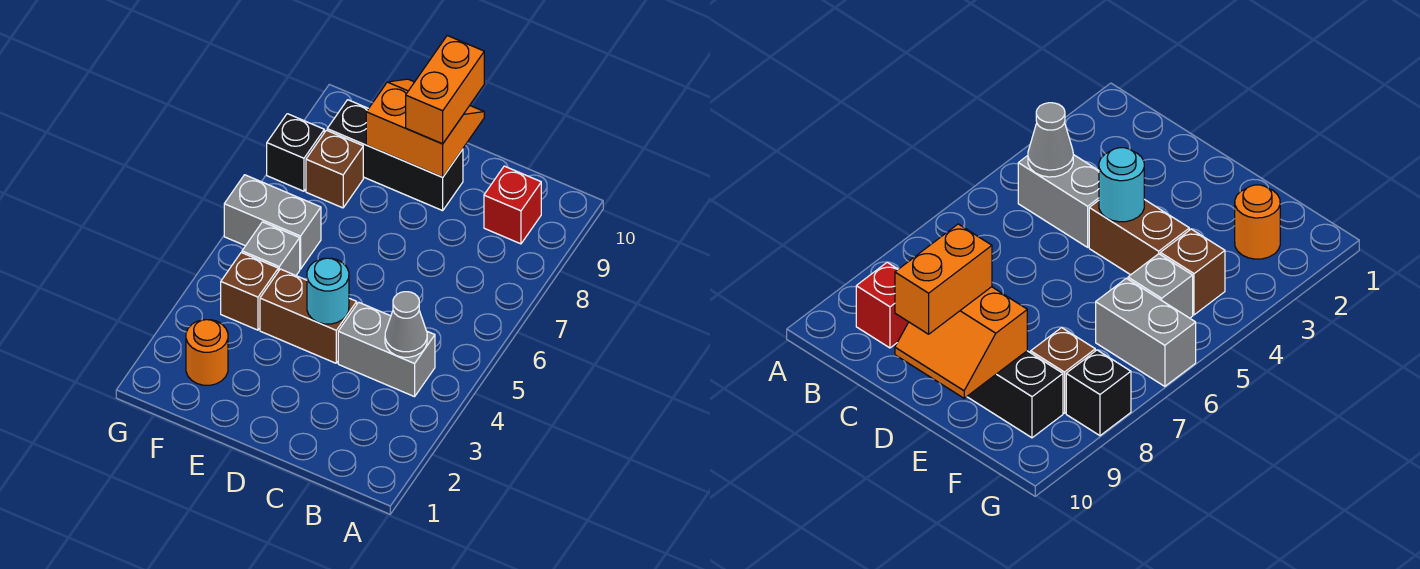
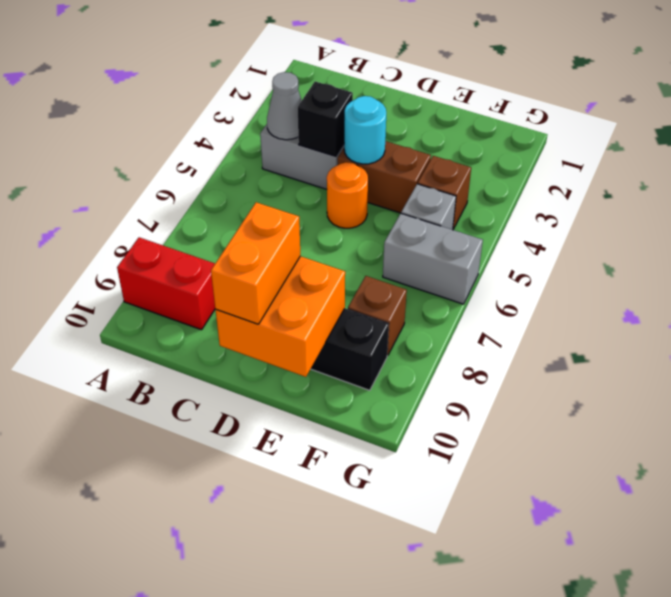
red brick B9 level 1 -> red brick A9:B9 level 1
orange slope D9:E10 level 2 top 9 -> orange brick D9:E10 level 2
orange round brick F2 level 1 -> orange round brick D5 level 1
black brick G8 level 1 -> black brick C4 level 2

